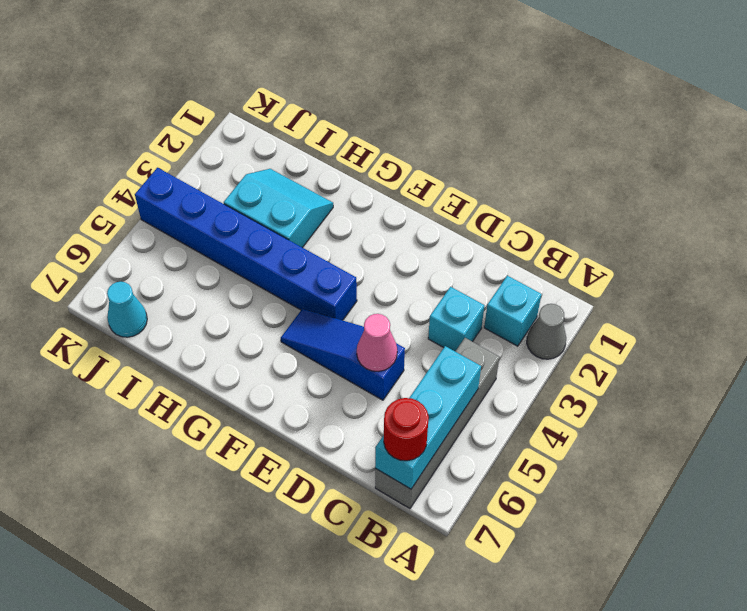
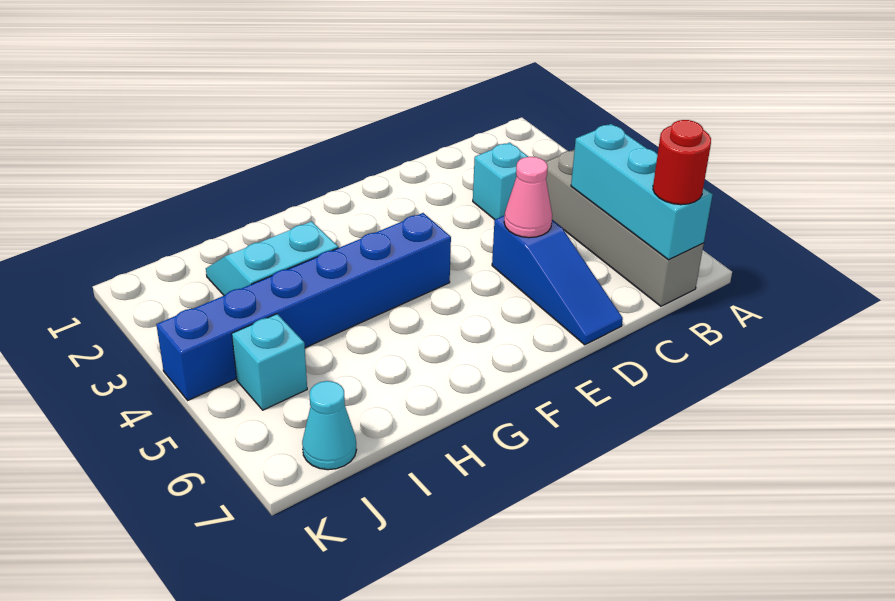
grey cone A2 level 1 -> none
cyan brick B2 level 1 -> cyan brick J5 level 1
blue slope D5:F5 level 1 top D -> blue slope D5:D7 level 1 top 5

